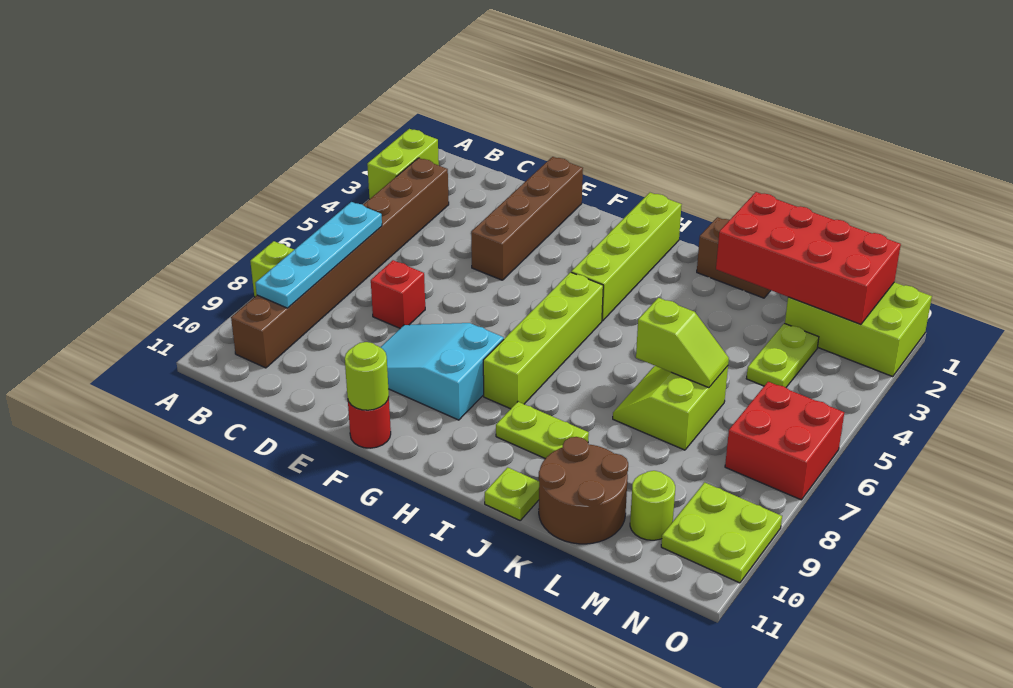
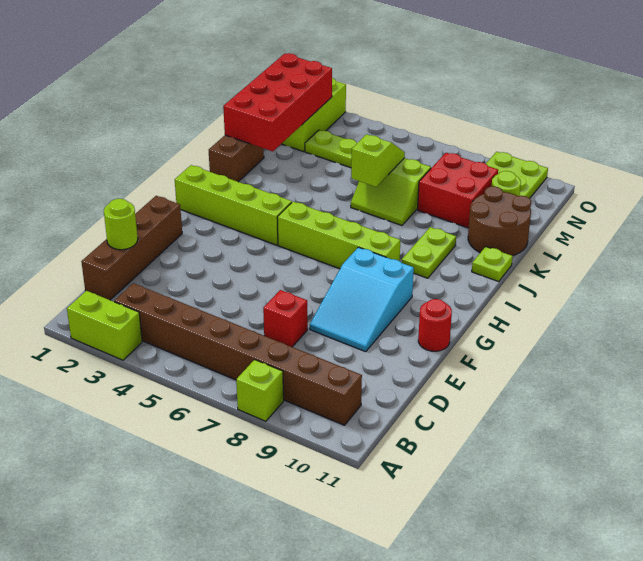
cyan plate B6:B9 level 2 -> none
brown brick E1:E4 level 1 -> brown brick C1:F1 level 1
lime round brick F11 level 2 -> lime round brick D1 level 2
red brick N6:O7 level 1 -> red brick L8:M9 level 1

